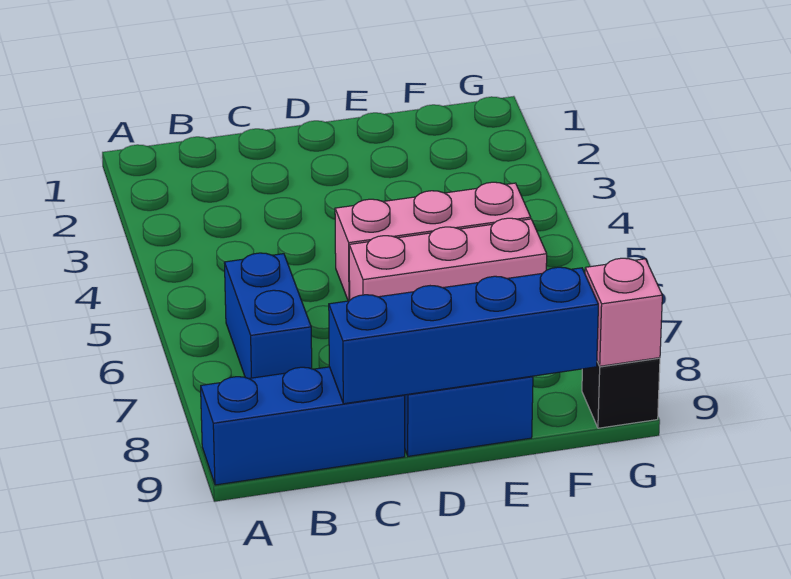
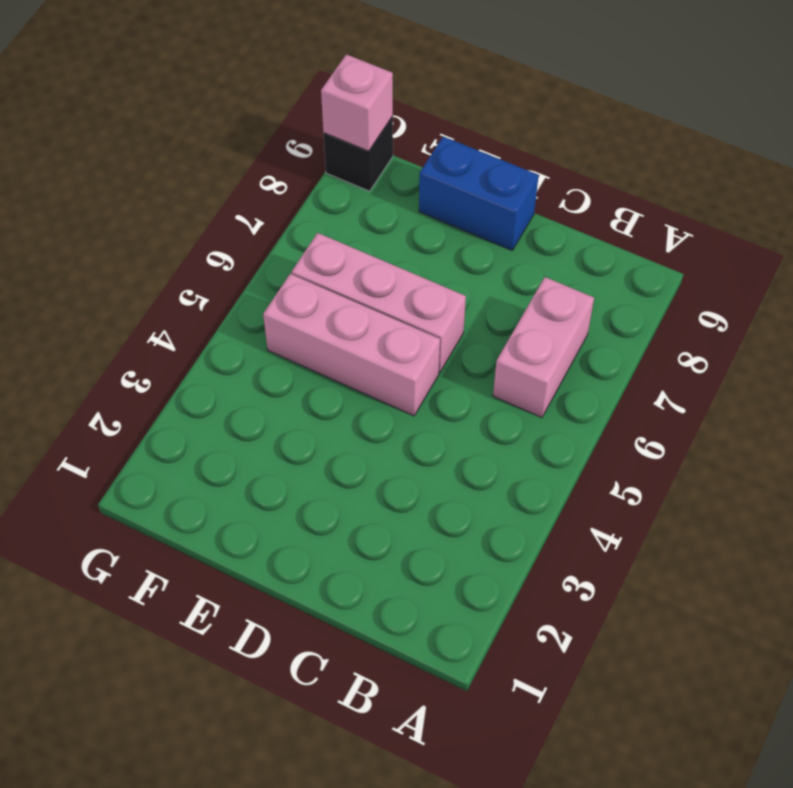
blue brick A9:C9 level 1 -> none
blue brick B6:B7 level 1 -> pink brick B6:B7 level 1
blue brick C9:F9 level 2 -> none

